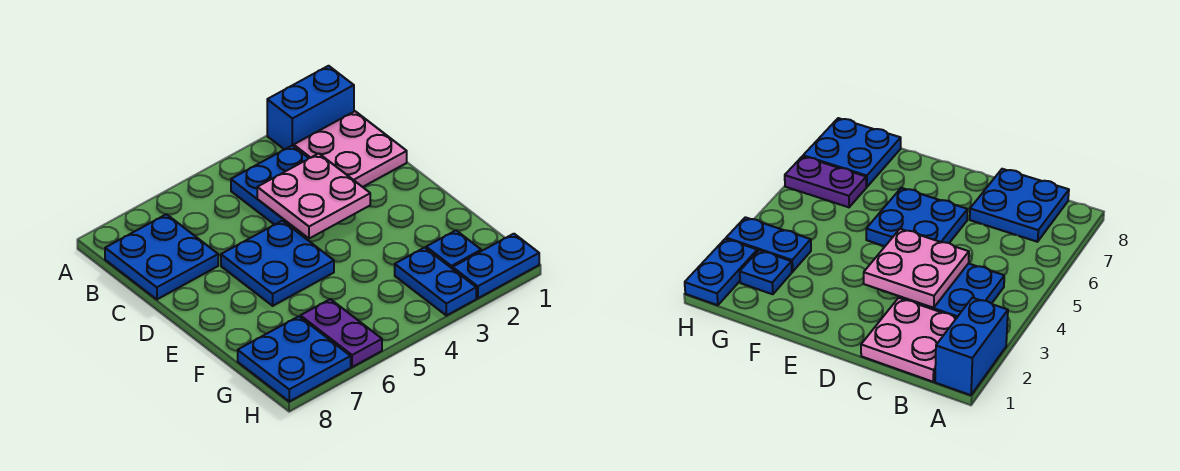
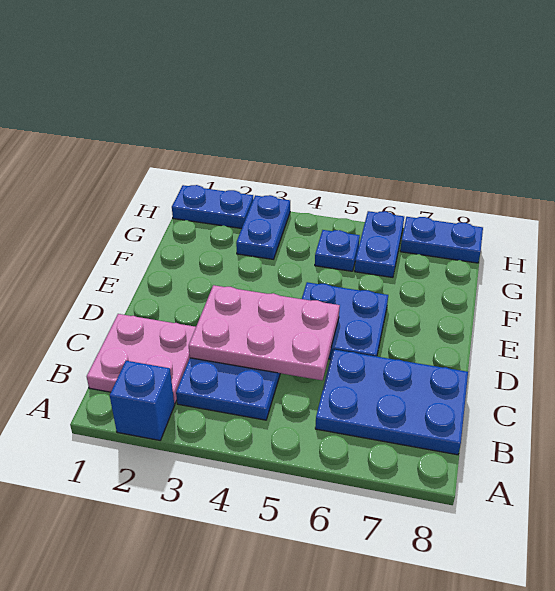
blue brick A1:A2 level 1 -> blue brick A2 level 1
blue plate B7:C8 level 1 -> blue plate B6:C8 level 1
pink plate C3:D4 level 2 -> pink plate C3:D5 level 2
blue plate G2 level 1 -> blue plate G5 level 1
purple plate G6:H6 level 1 -> blue plate G6:H6 level 1
blue plate G7:H8 level 1 -> blue plate H7:H8 level 1

